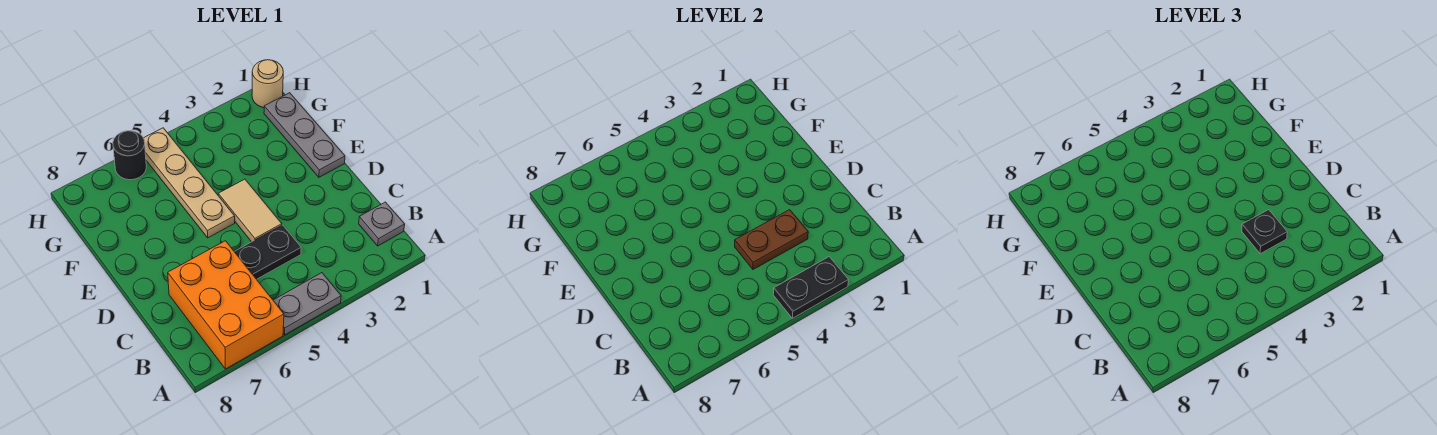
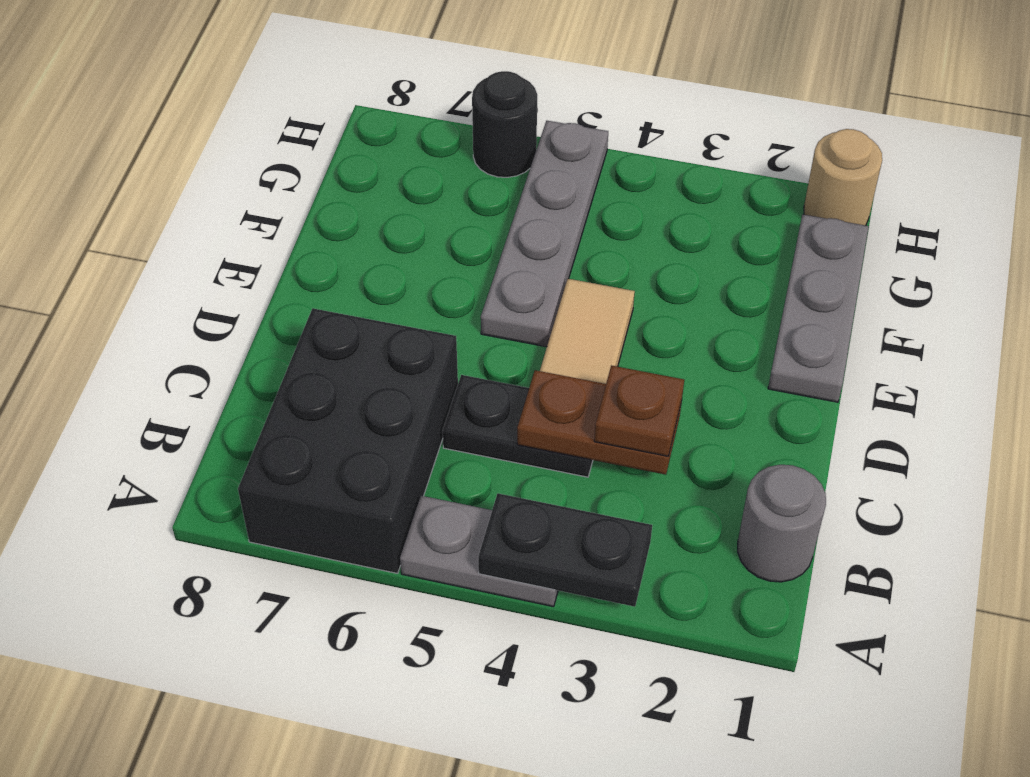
orange brick A6:C7 level 1 -> black brick A6:C7 level 1
grey plate B1 level 1 -> grey round brick B1 level 1
black plate C3 level 3 -> brown plate C3 level 3
tan plate E5:H5 level 1 -> grey plate E5:H5 level 1

